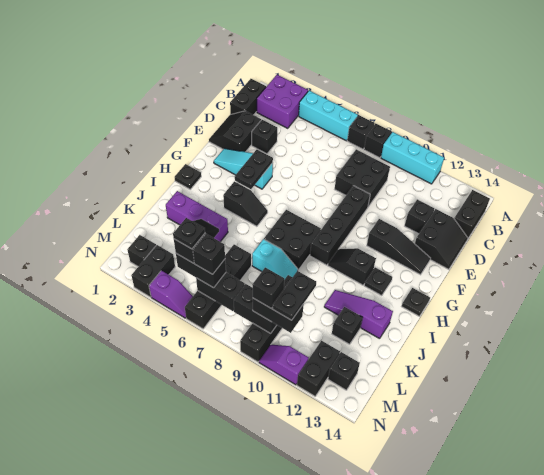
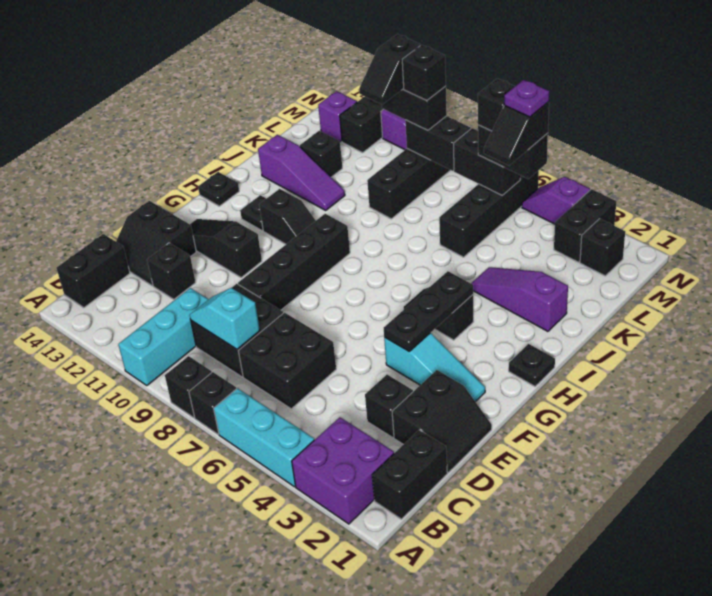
cyan brick A9:A11 level 1 -> cyan brick A10:C10 level 1
black slope D13:E14 level 1 top 13 -> black slope D13:E14 level 1 top E
black plate F4:G4 level 2 -> black plate F4:H4 level 2
black brick H7:I8 level 1 -> black brick C6:D7 level 1
purple brick J2:J4 level 1 -> purple slope J2:J4 level 1 top 2
cyan slope J7:J8 level 1 top 7 -> cyan slope C8:C9 level 2 top 8
black plate L10:M10 level 4 -> black slope L10:M10 level 4 top M
black plate M5 level 5 -> purple plate M5 level 5
black brick M13 level 1 -> purple brick M13 level 1

